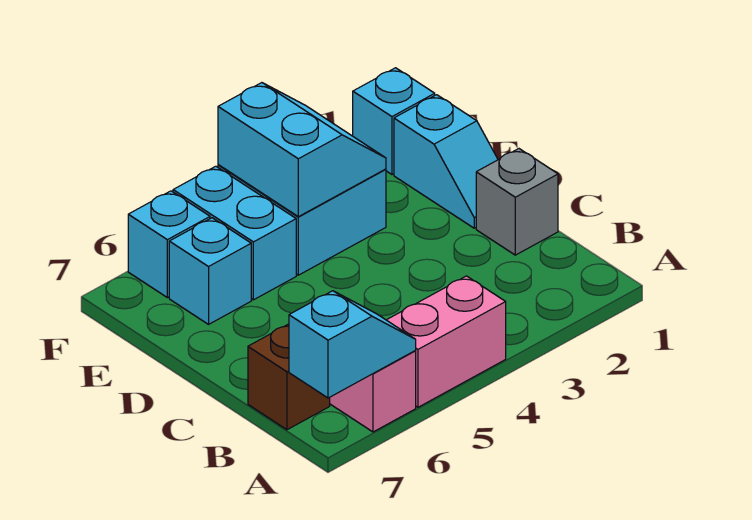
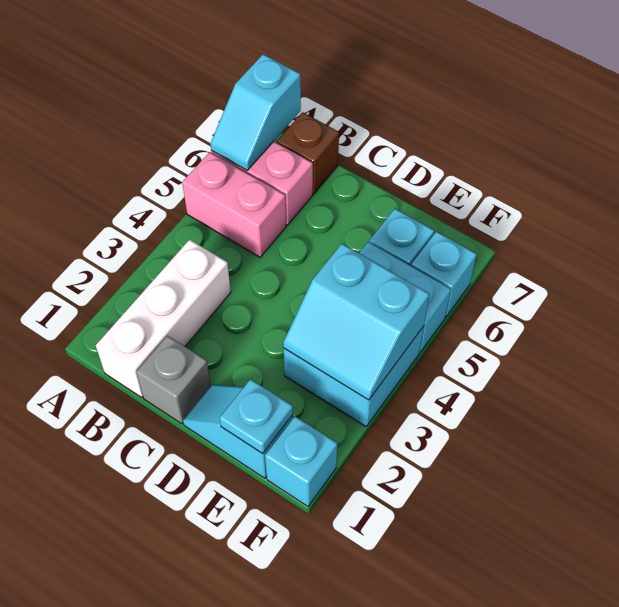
pink brick A4:A5 level 1 -> pink brick A5:B5 level 1
none -> white brick B1:B3 level 1
none -> cyan plate E1 level 2

